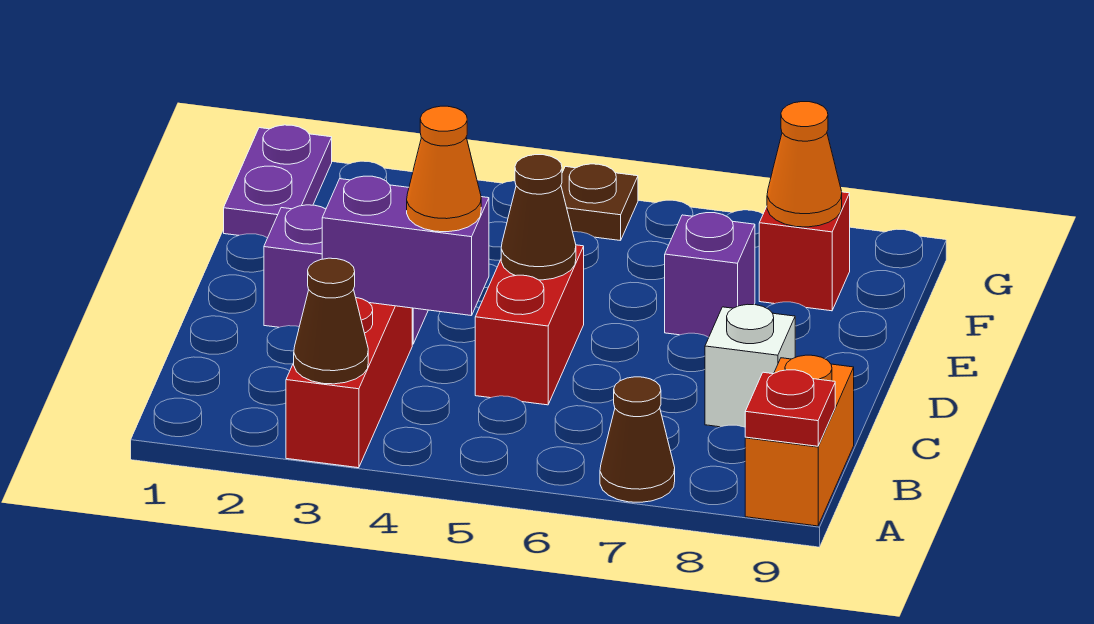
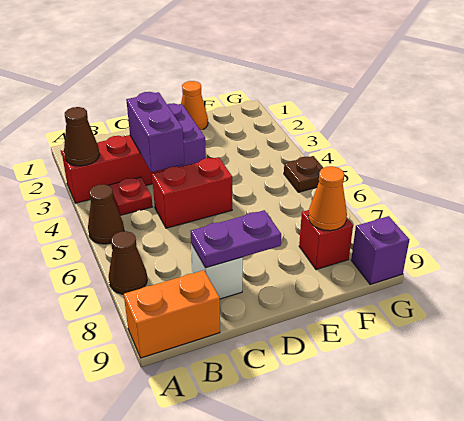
red plate A9 level 2 -> red plate B4 level 1
orange cone C4 level 3 -> orange cone E1 level 1
brown cone D5 level 2 -> brown cone A5 level 1
purple brick E7 level 1 -> purple brick G9 level 1
purple plate F1:G1 level 1 -> purple plate C8:D8 level 2

